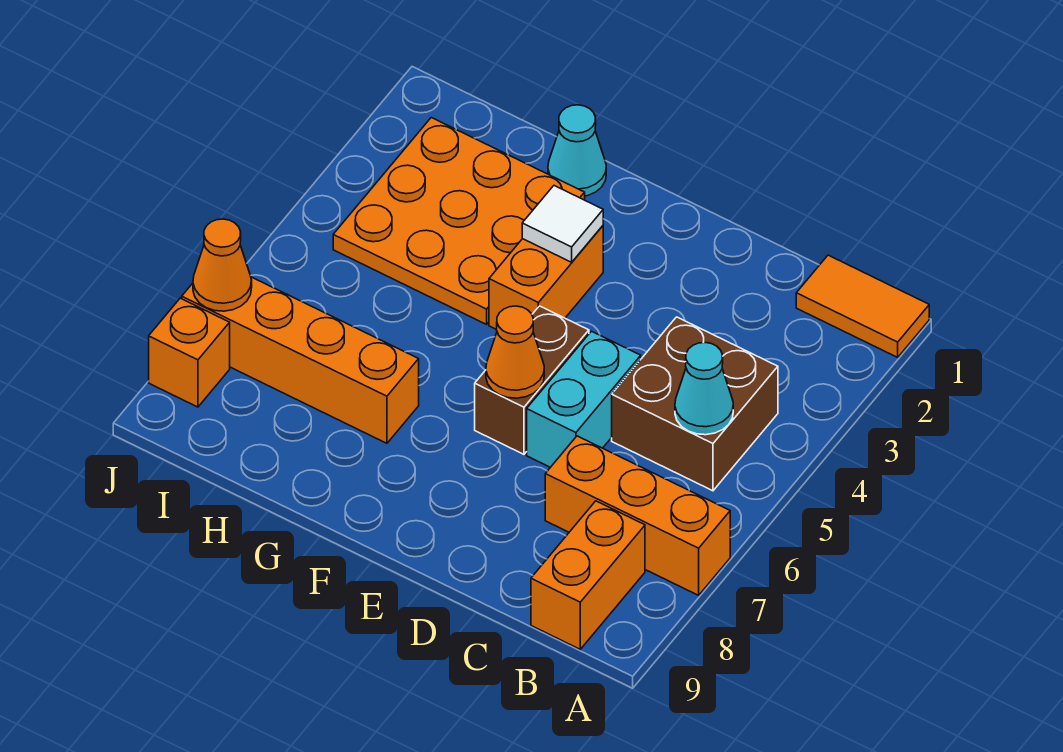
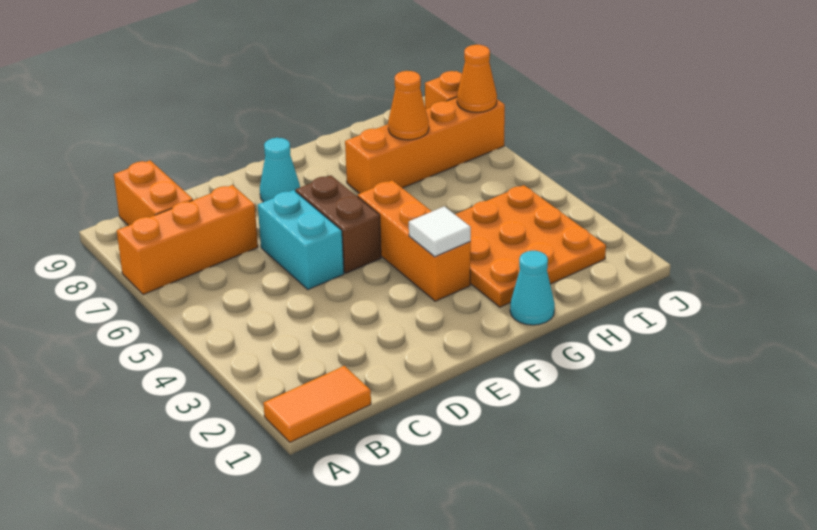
brown brick B4:C5 level 1 -> none
cyan cone B5 level 2 -> cyan cone E8 level 1
orange cone E6 level 2 -> orange cone H7 level 2
orange brick F3:F4 level 1 -> orange brick F3:F5 level 1

